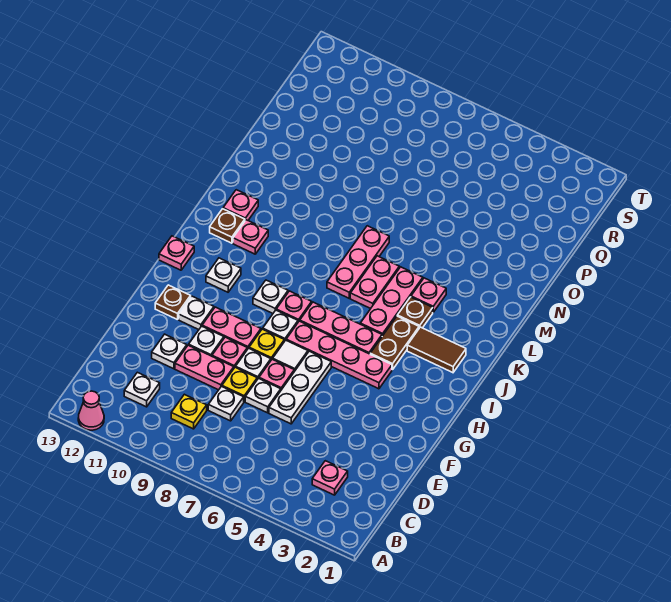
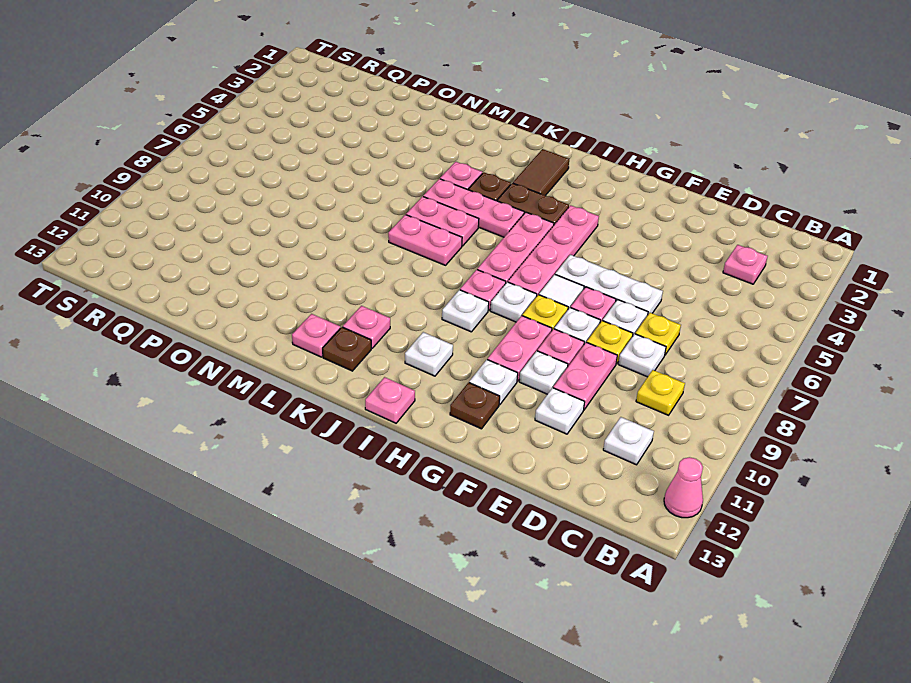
none -> yellow plate D7 level 1
pink plate K7:M7 level 1 -> pink plate K7:L7 level 1

